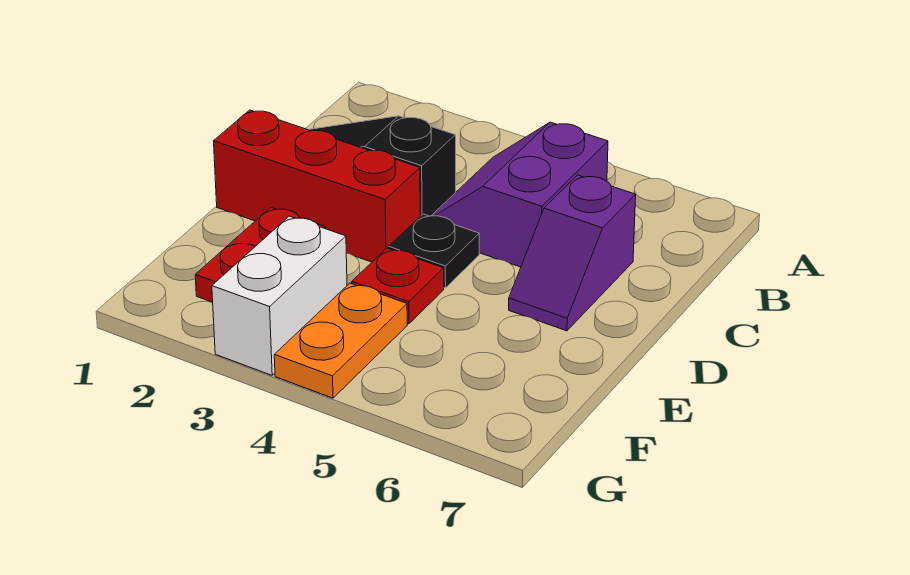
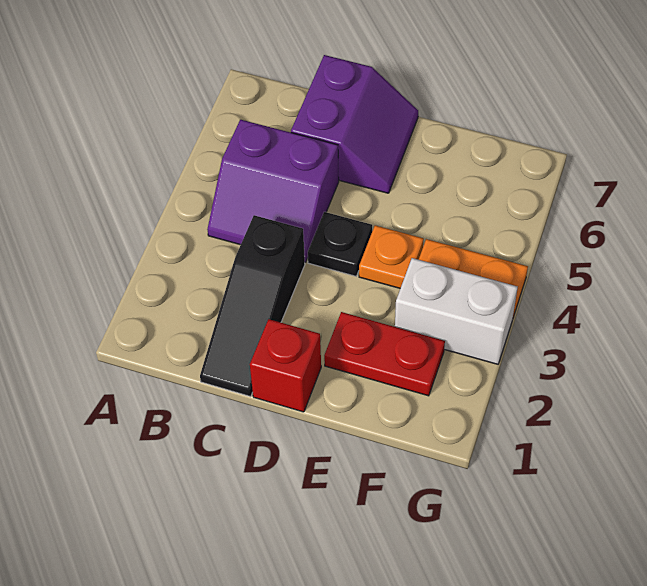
purple slope C6:D6 level 1 top C -> purple slope C6:D7 level 1 top C
red brick D1:D3 level 1 -> red brick D1 level 1
red plate E4 level 1 -> orange plate E4 level 1

